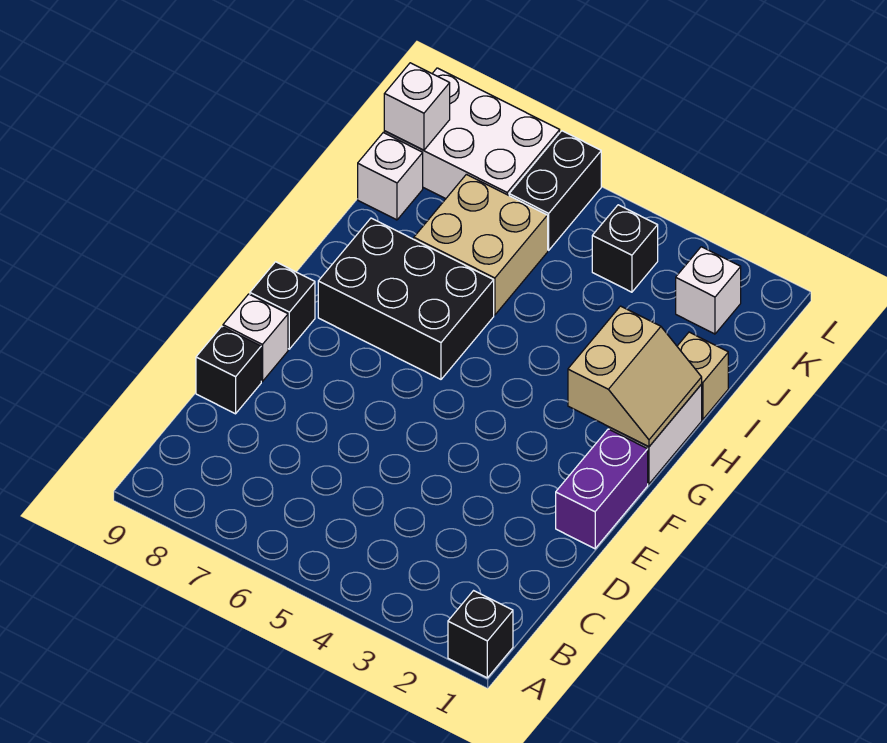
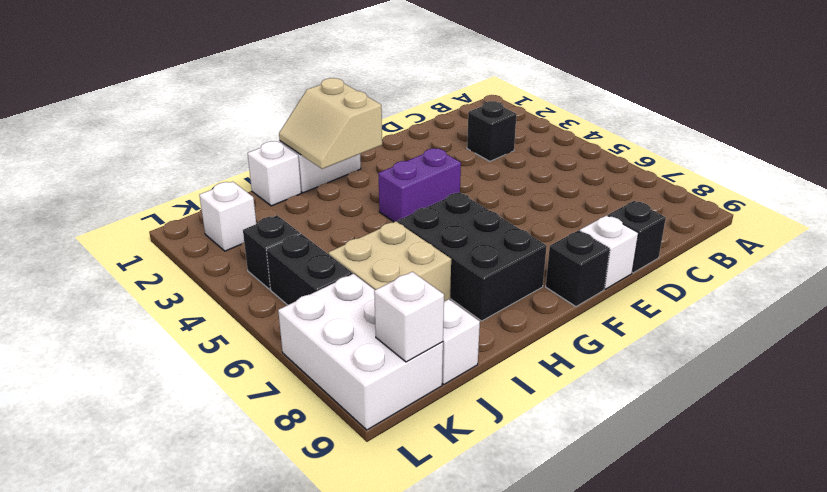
black brick A1 level 1 -> black brick C3 level 1
purple brick E1:F1 level 1 -> purple brick F4:G4 level 1
tan slope G1:H2 level 2 top 2 -> tan slope G1:H2 level 2 top G
tan brick I1 level 1 -> white brick I1 level 1
black brick K6:L6 level 1 -> black brick K5:K6 level 1

